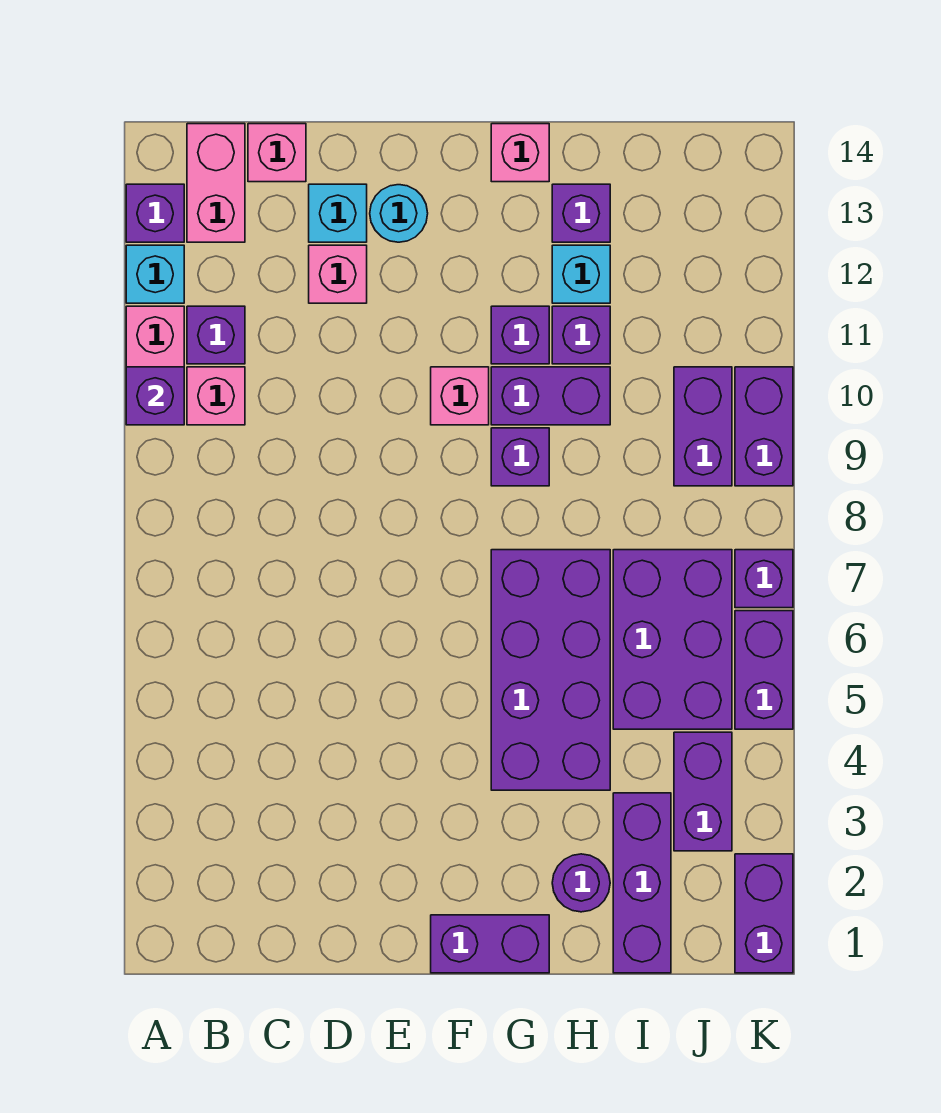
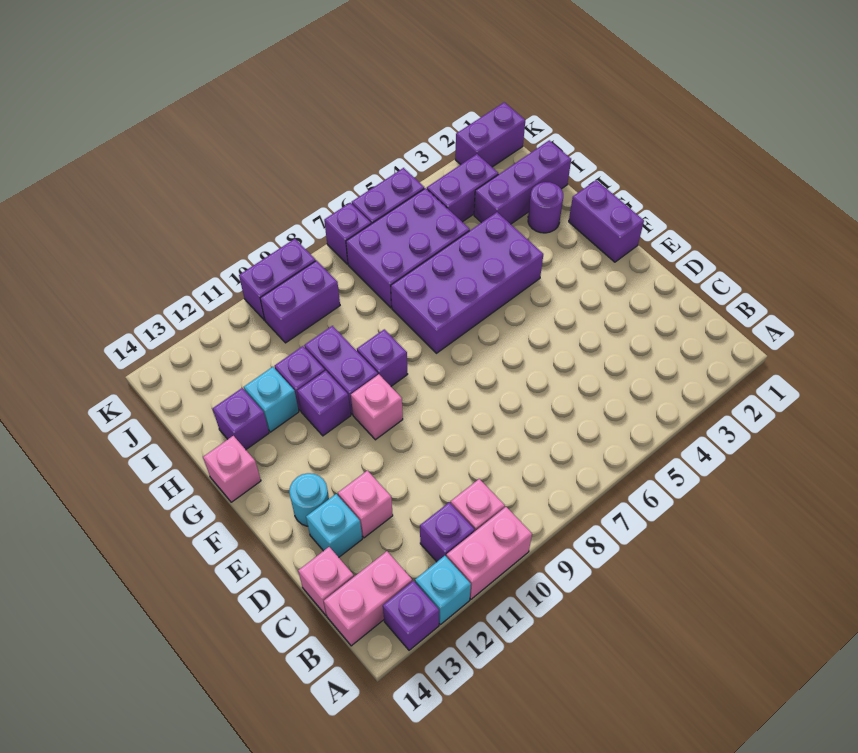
purple brick A10 level 2 -> none

